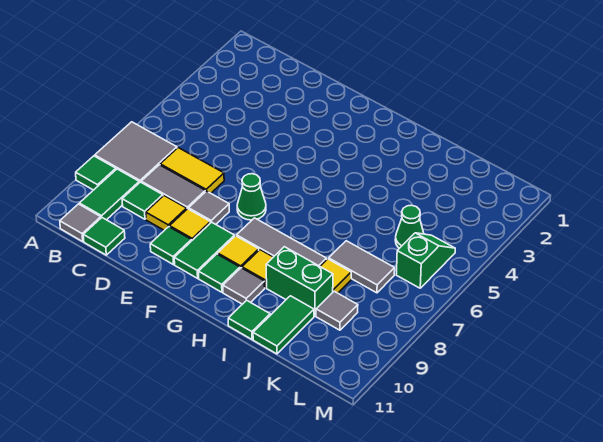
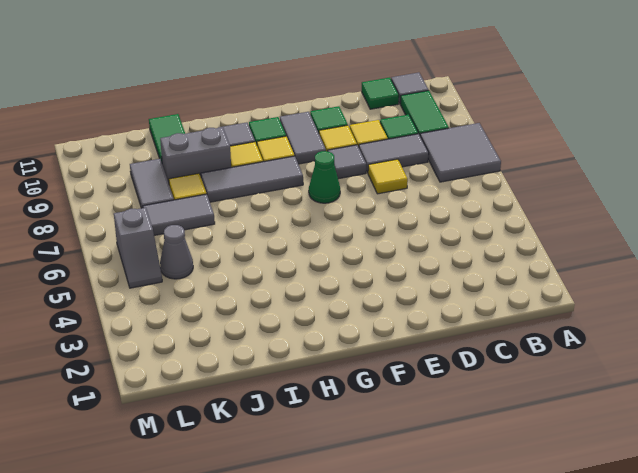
green tile A9 level 1 -> none
yellow tile C7:D7 level 1 -> yellow tile D7 level 1
green tile F9:F10 level 1 -> grey tile F9:F10 level 1
green brick I9:J9 level 1 -> grey brick I9:J9 level 1
green tile I11 level 1 -> none
green cone K5 level 1 -> grey cone K5 level 1
grey tile K9 level 1 -> grey tile K8:K9 level 1
green slope L5:L6 level 1 top 6 -> grey slope L5:L6 level 1 top 6

